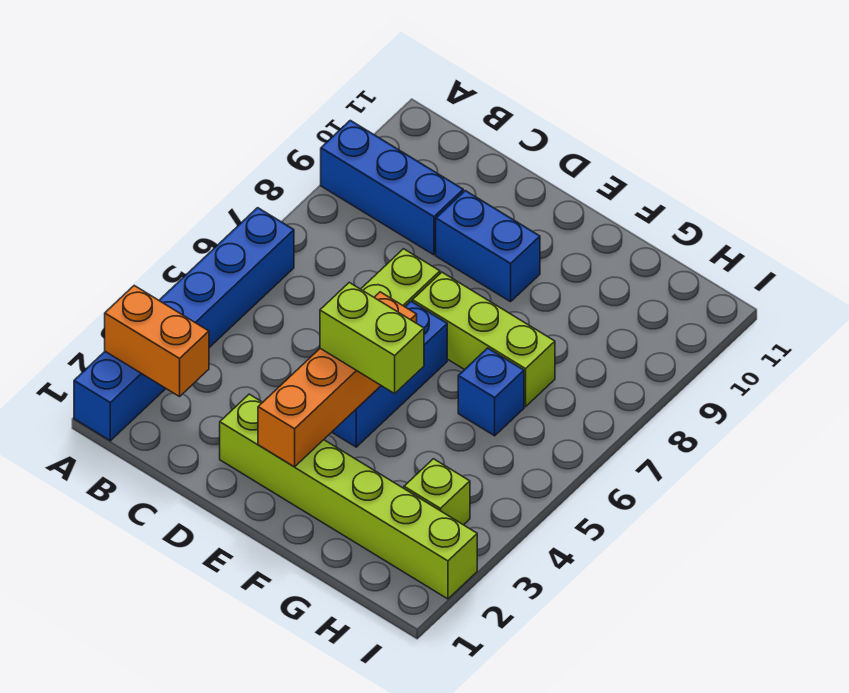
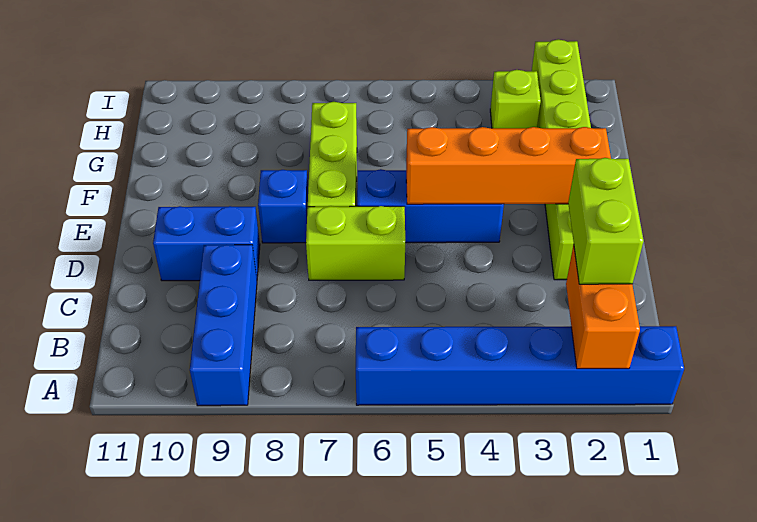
blue brick D9:E9 level 1 -> blue brick D9:D10 level 1
lime brick E4:F4 level 3 -> lime brick B2:C2 level 3
blue brick G6 level 1 -> blue brick E8 level 1

